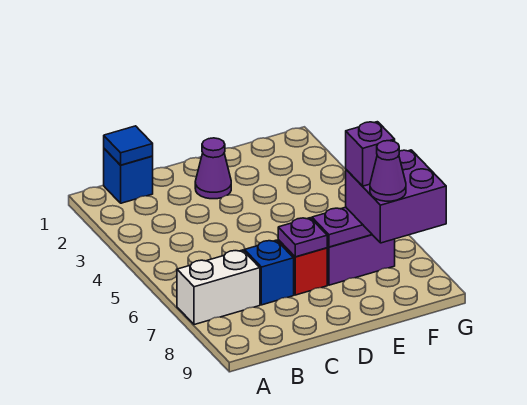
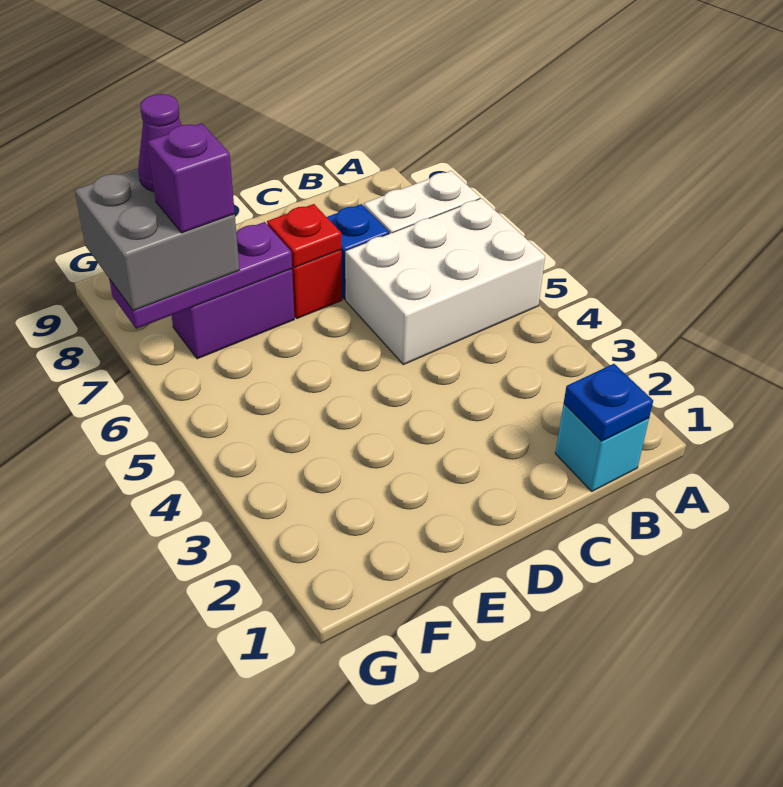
none -> white brick A5:C6 level 1
blue brick B1 level 1 -> cyan brick B1 level 1
blue tile B1 level 2 -> blue plate B1 level 2
purple cone D2 level 1 -> none
purple plate D7 level 2 -> red plate D7 level 2
purple brick F7:G8 level 3 -> grey brick F7:G8 level 3

